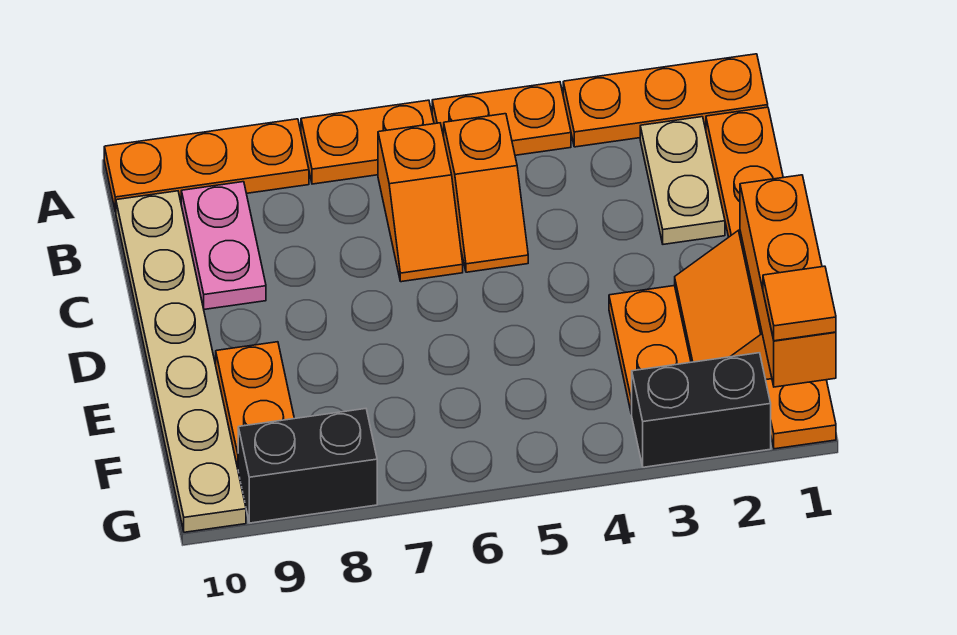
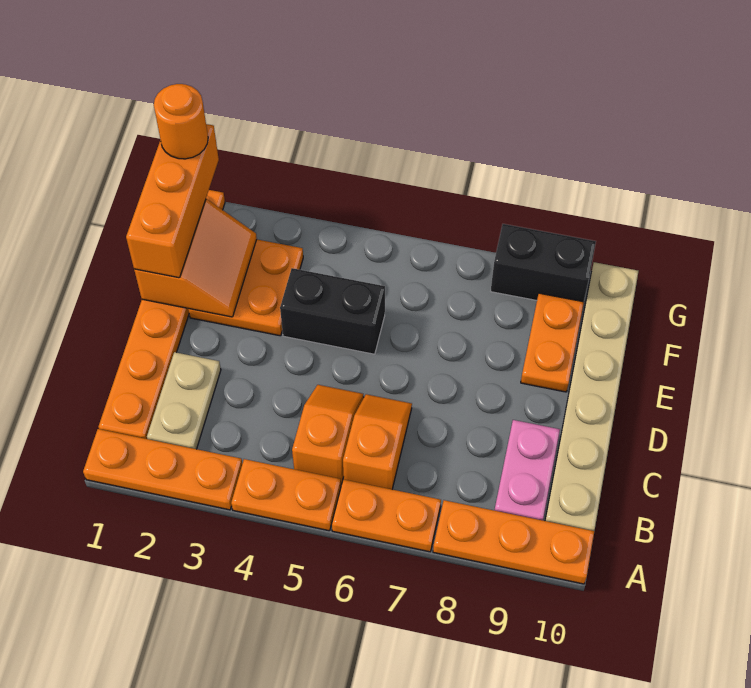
orange tile G1 level 4 -> orange round brick G1 level 4
black brick G2:G3 level 1 -> black brick E4:E5 level 1

